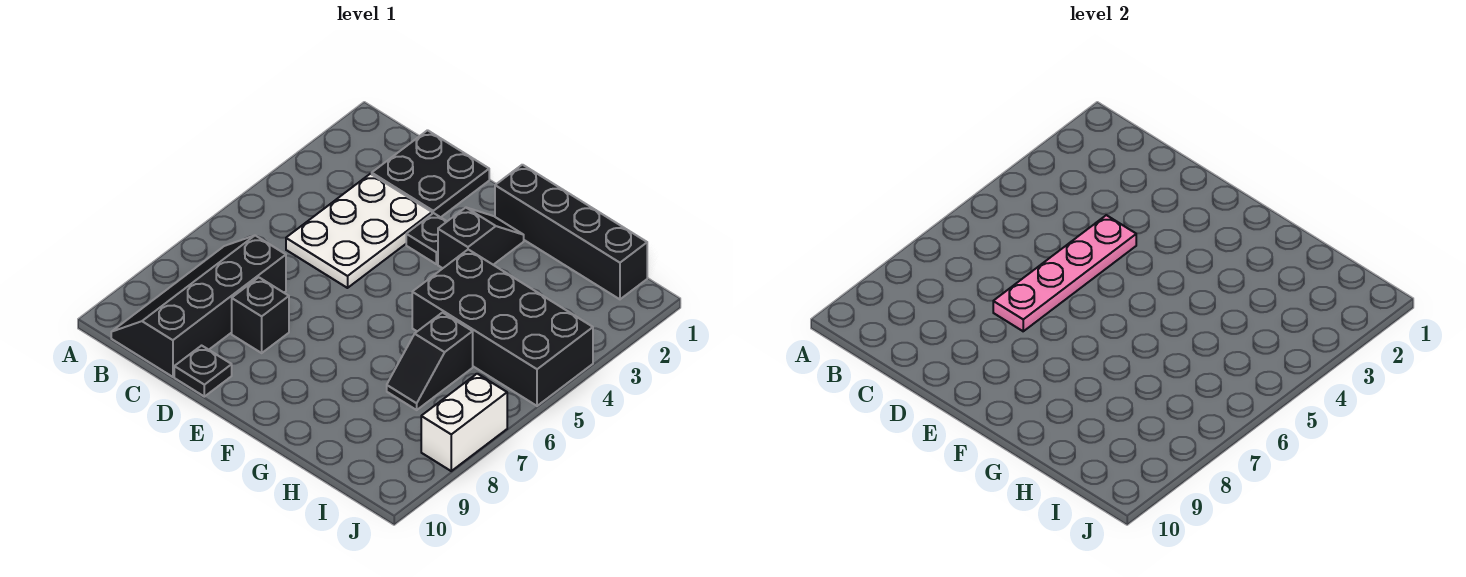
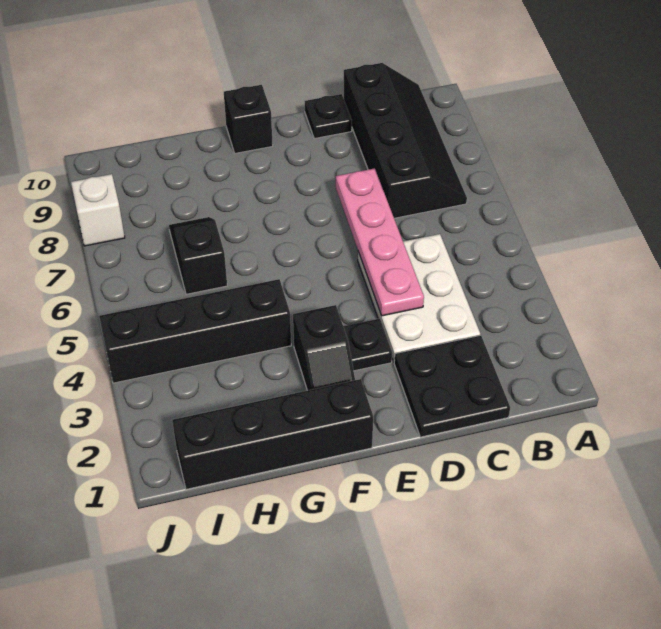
black brick D8 level 1 -> black brick F10 level 1
black brick G4:J5 level 1 -> black brick G4:J4 level 1
white brick J7:J8 level 1 -> white brick J8 level 1

